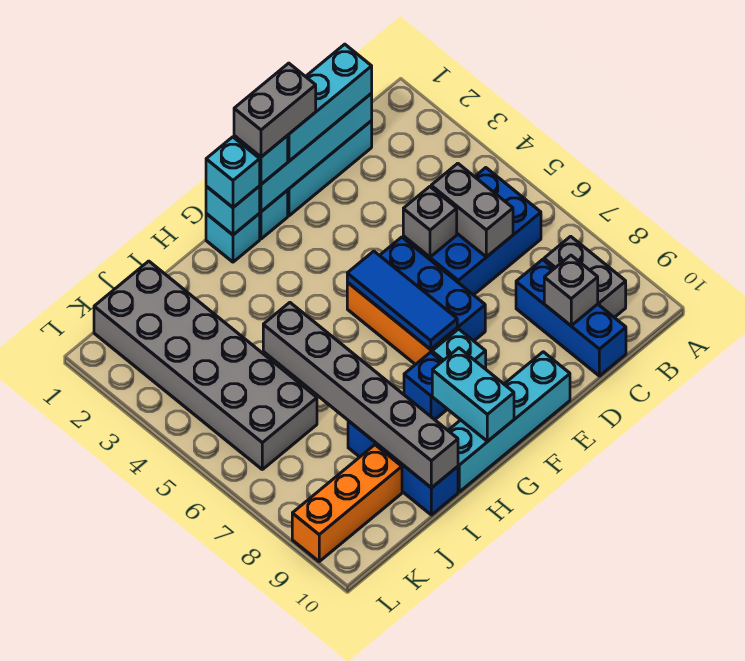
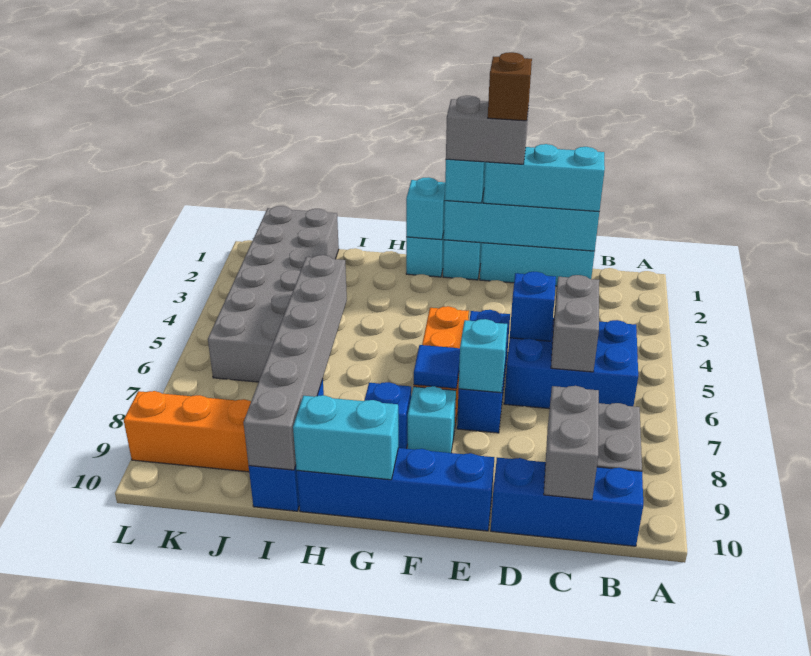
blue brick C8:C10 level 1 -> blue brick B10:D10 level 1
grey brick C9 level 2 -> grey brick C9:C10 level 2
grey brick D5 level 2 -> blue brick D5 level 2
none -> brown brick E1 level 5
cyan brick E10:H10 level 1 -> blue brick E10:H10 level 1
blue tile F5:F7 level 2 -> blue tile F7 level 2
cyan brick G1 level 3 -> cyan brick E7 level 2
cyan brick G9:G10 level 2 -> cyan brick G10:H10 level 2

